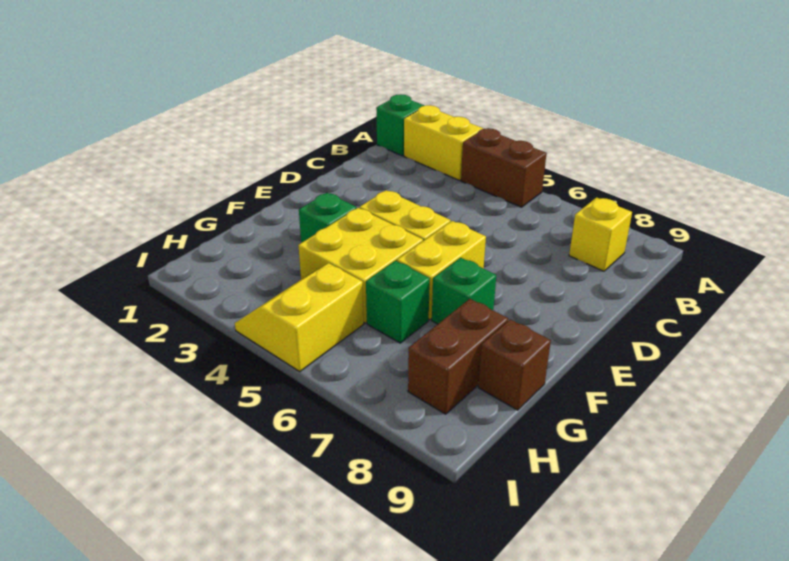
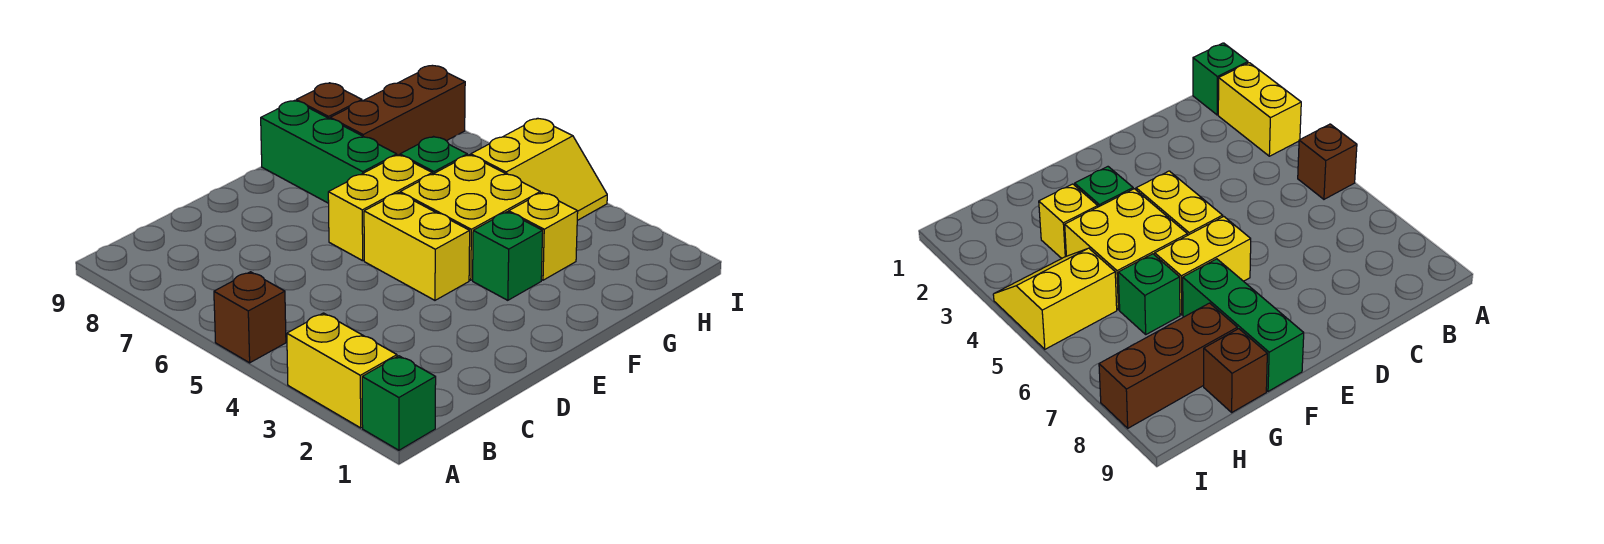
brown brick A4:A5 level 1 -> brown brick A5 level 1
yellow brick B8 level 1 -> yellow brick G3 level 1
green brick F7 level 1 -> green brick F7:F9 level 1
brown brick G8:H8 level 1 -> brown brick G8:I8 level 1

